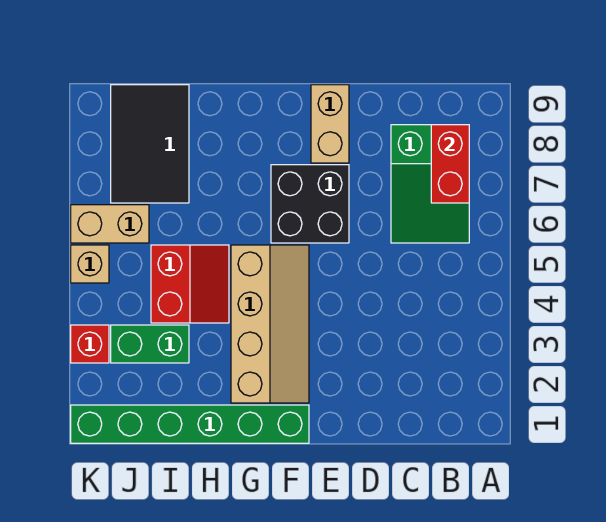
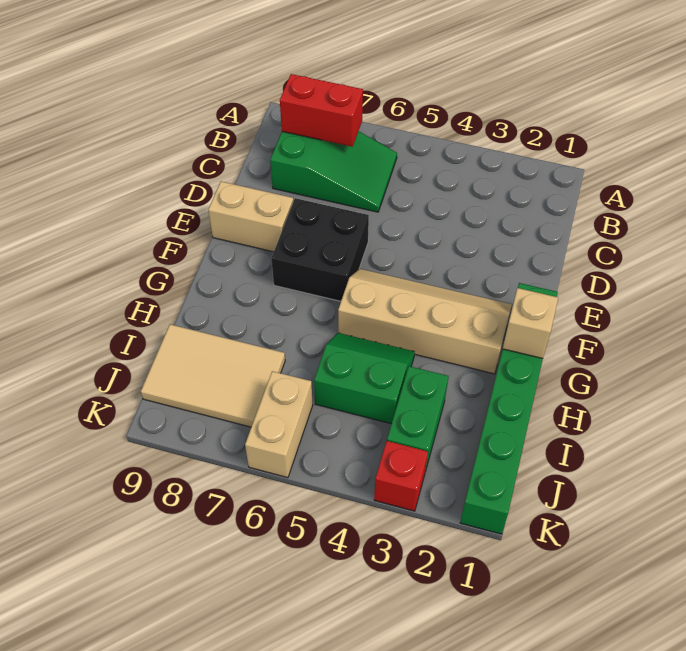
red slope H4:I5 level 1 top I -> green slope H4:I5 level 1 top I
black tile I7:J9 level 1 -> tan tile I7:J9 level 1
tan brick K5 level 1 -> tan brick G1 level 2

